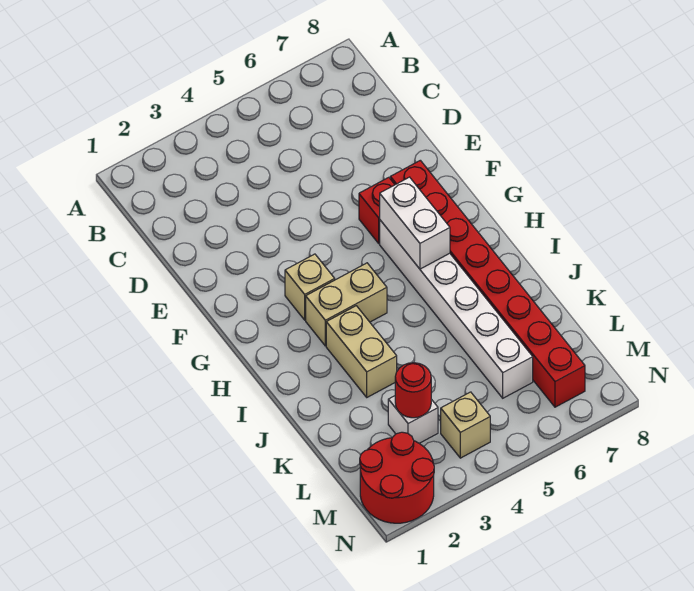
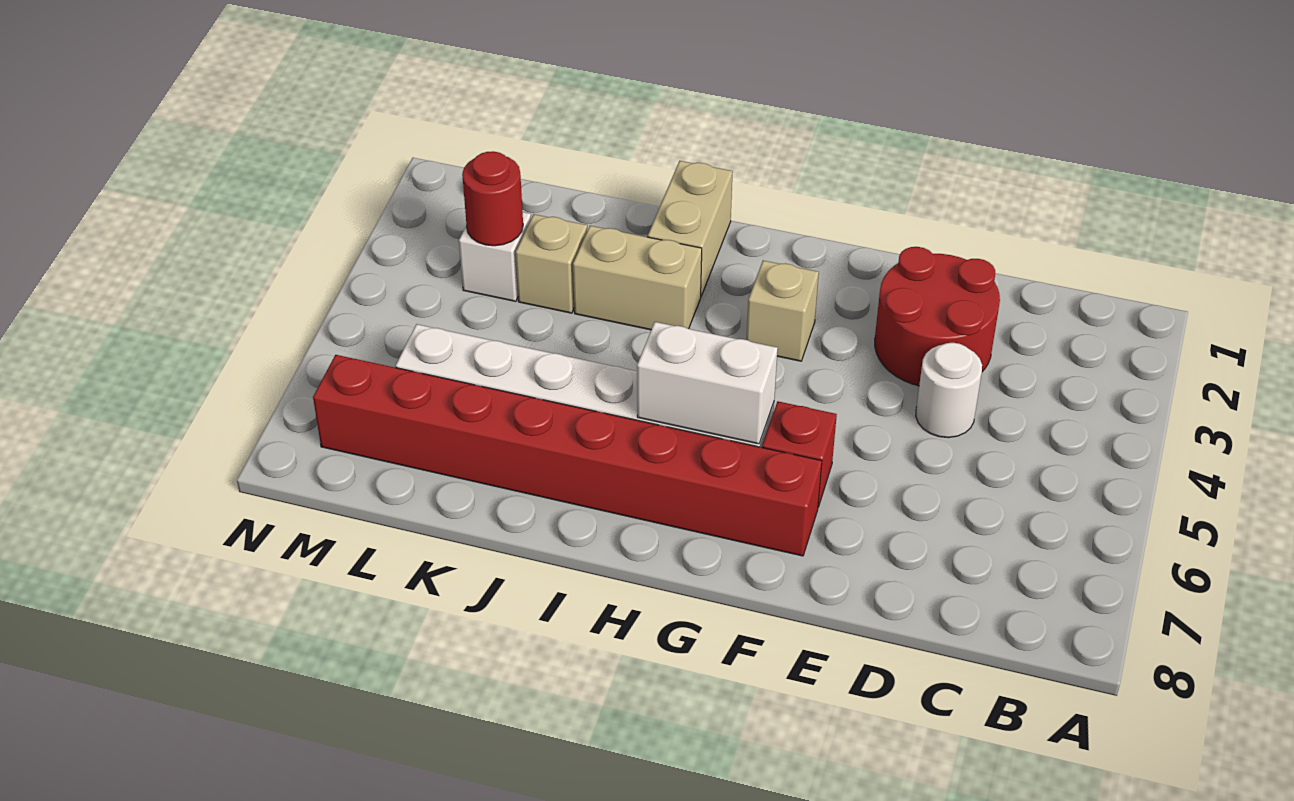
none -> white round brick D4 level 1
tan brick H3:H4 level 1 -> tan brick I1:I2 level 1
red round brick M1:N2 level 1 -> red round brick D2:E3 level 1
tan brick M4 level 1 -> tan brick K3 level 1

